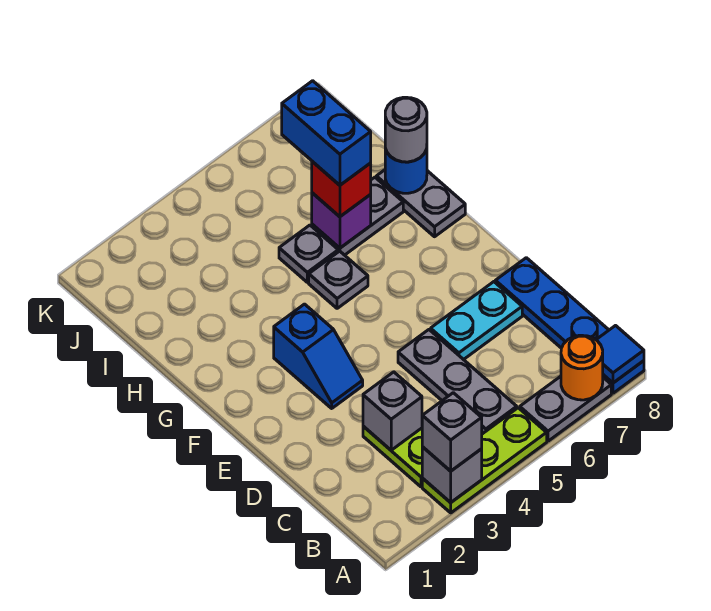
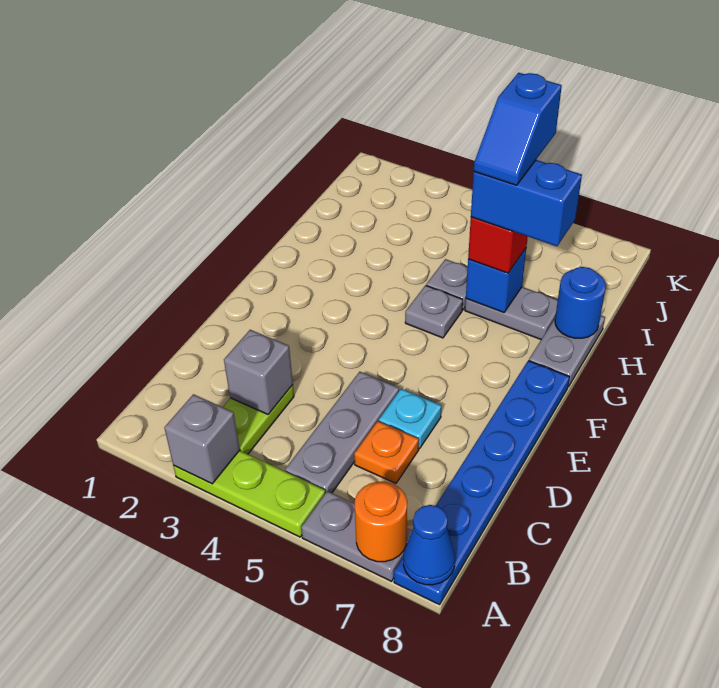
grey brick A3 level 3 -> none
blue plate A8:D8 level 1 -> blue plate A8:F8 level 1
blue tile A8 level 2 -> blue cone A8 level 2
none -> orange plate C6 level 1
cyan plate D6:D7 level 1 -> cyan plate D6 level 1
blue slope E3:F3 level 1 top F -> blue slope H6:I6 level 5 top I
purple brick H6 level 2 -> blue brick H6 level 2
blue brick H6:I6 level 4 -> blue brick H6:H7 level 4
grey round brick H8 level 3 -> none

